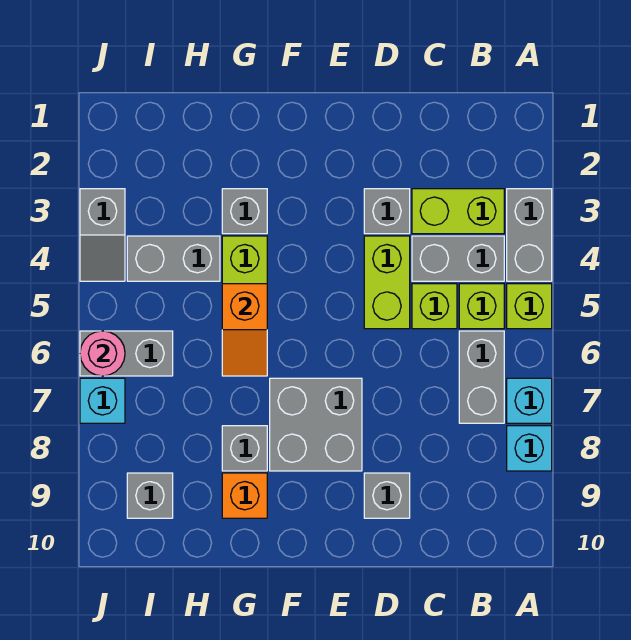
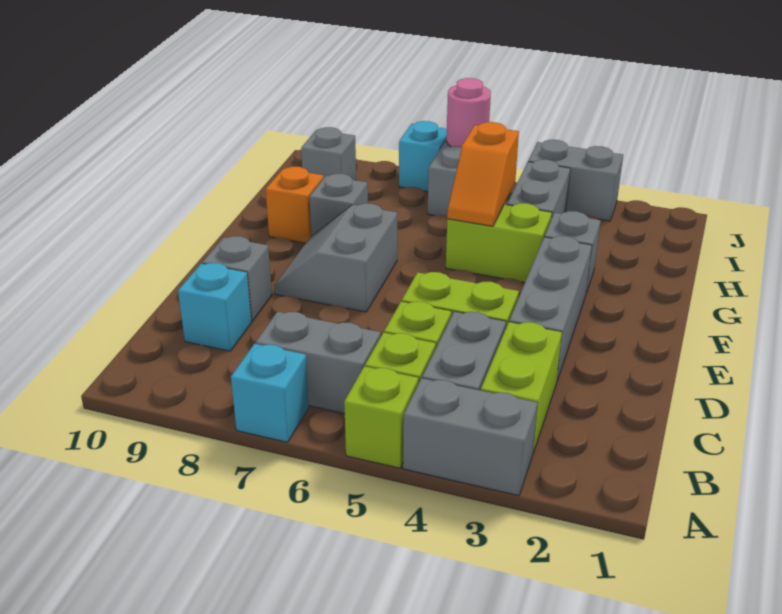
cyan brick A8 level 1 -> cyan brick C9 level 1
grey brick D3 level 1 -> grey brick D3:F3 level 1
grey brick E7:F8 level 1 -> grey slope E7:F8 level 1 top 7
orange slope G5:G6 level 2 top 5 -> orange slope G5:H5 level 2 top H
grey slope J3:J4 level 1 top 3 -> grey brick J3:J4 level 1

